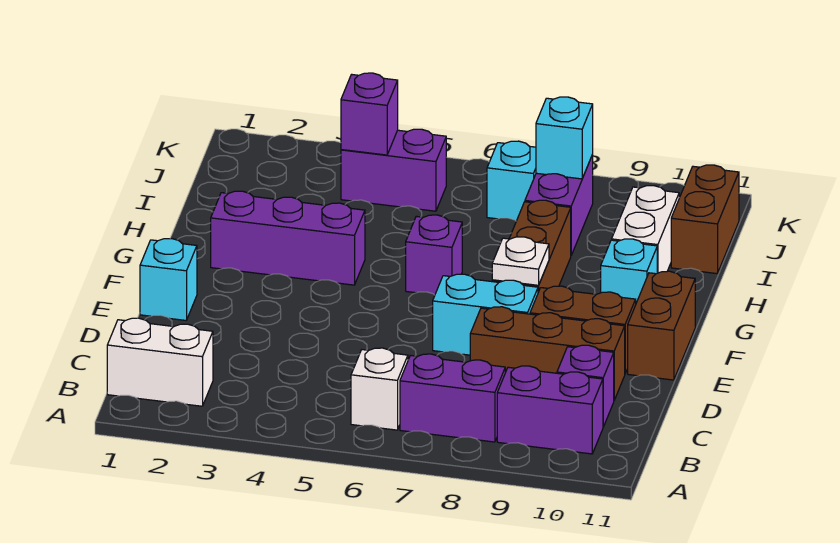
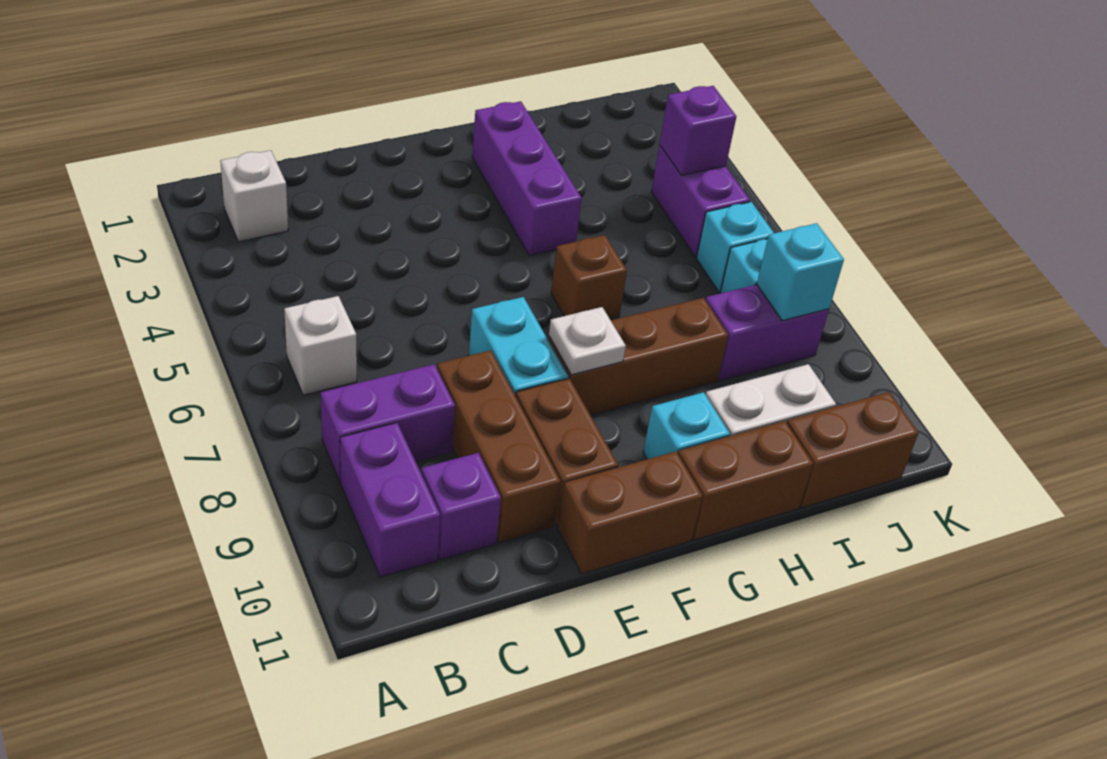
white brick B1:B2 level 1 -> white brick B2 level 1
purple brick B7:B8 level 1 -> purple brick B8:C8 level 1
cyan brick E1 level 1 -> cyan brick J6 level 1
purple brick G6 level 1 -> brown brick G6 level 1
none -> brown brick G11:H11 level 1

